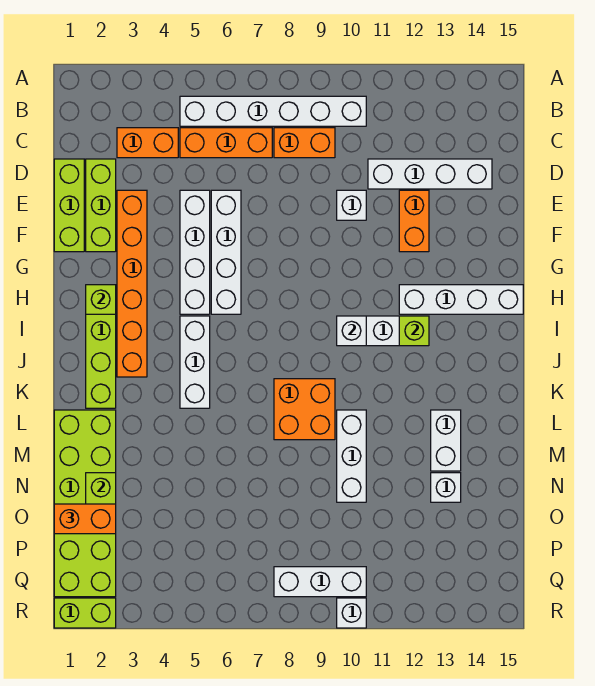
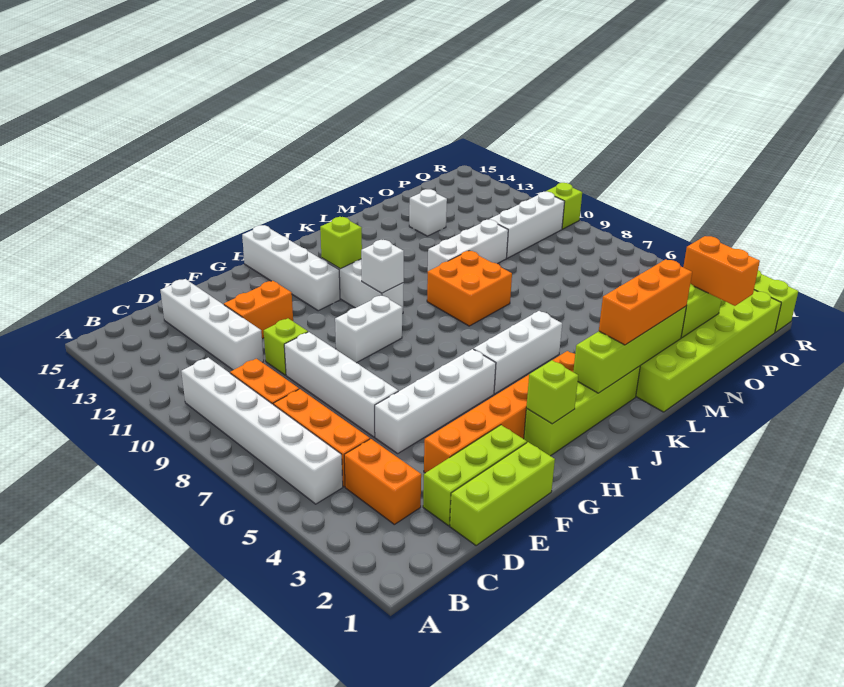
white brick E6:H6 level 1 -> white brick E6:E9 level 1
white brick E10 level 1 -> lime brick E10 level 1
none -> lime brick J2:M2 level 2
none -> orange brick K2:M2 level 3
white brick L13:M13 level 1 -> white brick G9:H9 level 1
white brick Q8:Q10 level 1 -> white brick O10:Q10 level 1
white brick R10 level 1 -> lime brick R10 level 1

